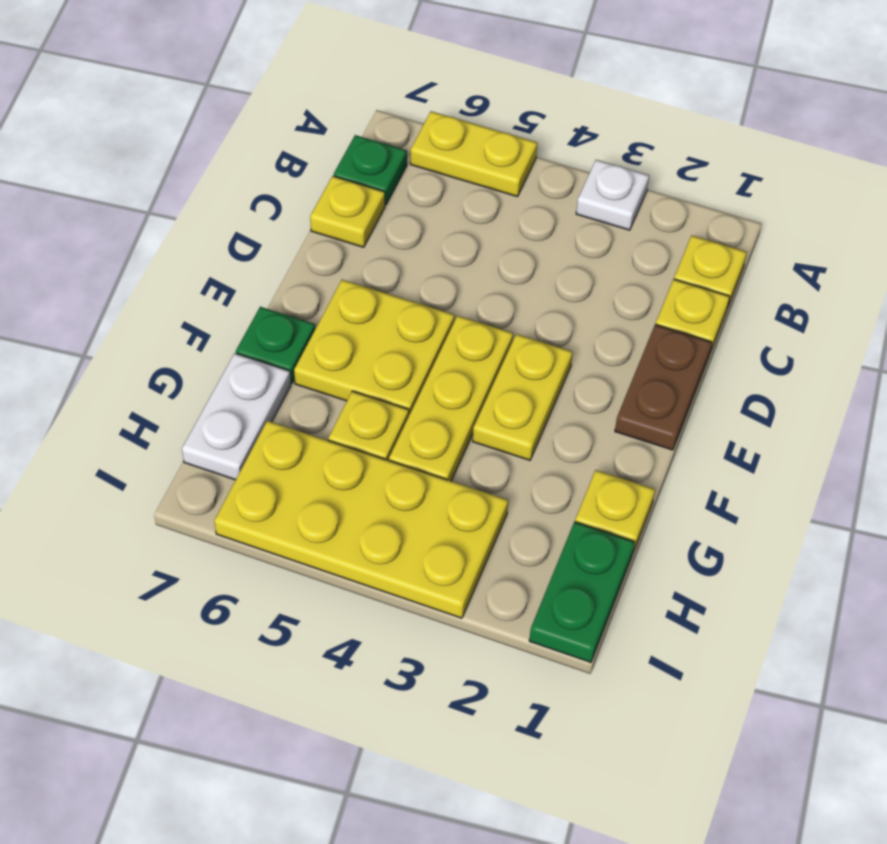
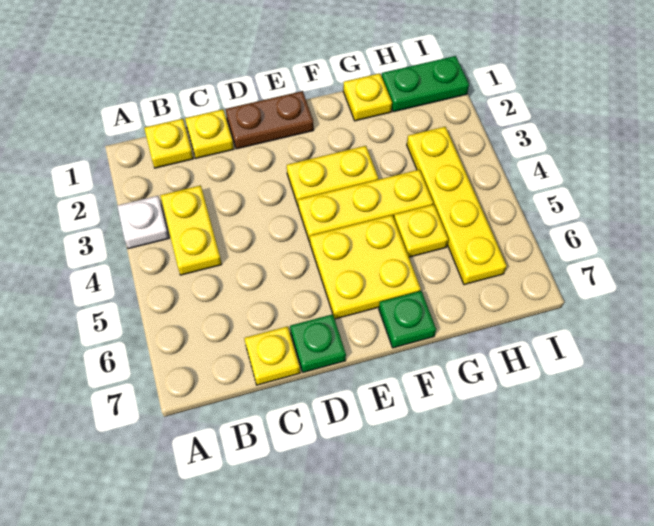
yellow plate A5:A6 level 1 -> yellow plate B3:B4 level 1
green plate B7 level 1 -> green plate D7 level 1
white plate G7:H7 level 1 -> none
yellow plate H3:I6 level 1 -> yellow plate H3:H6 level 1

